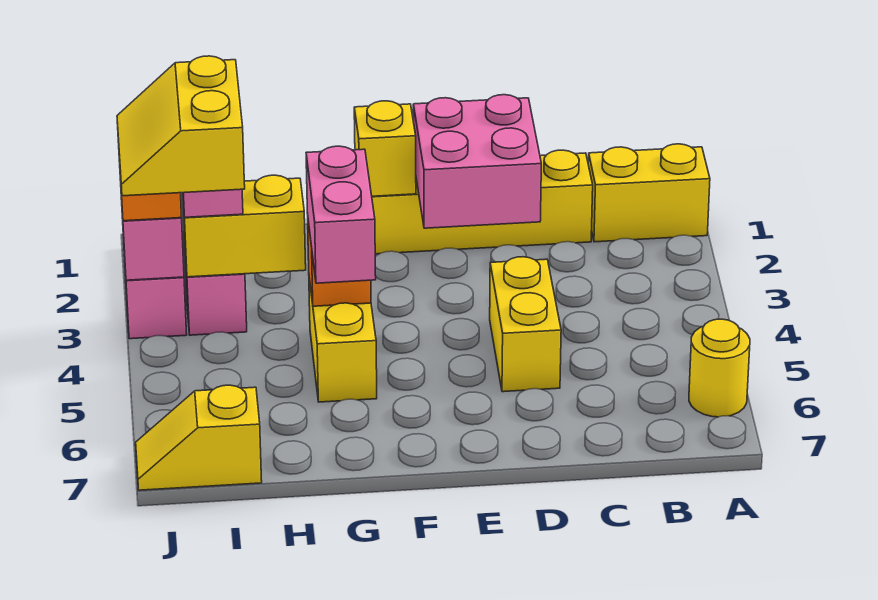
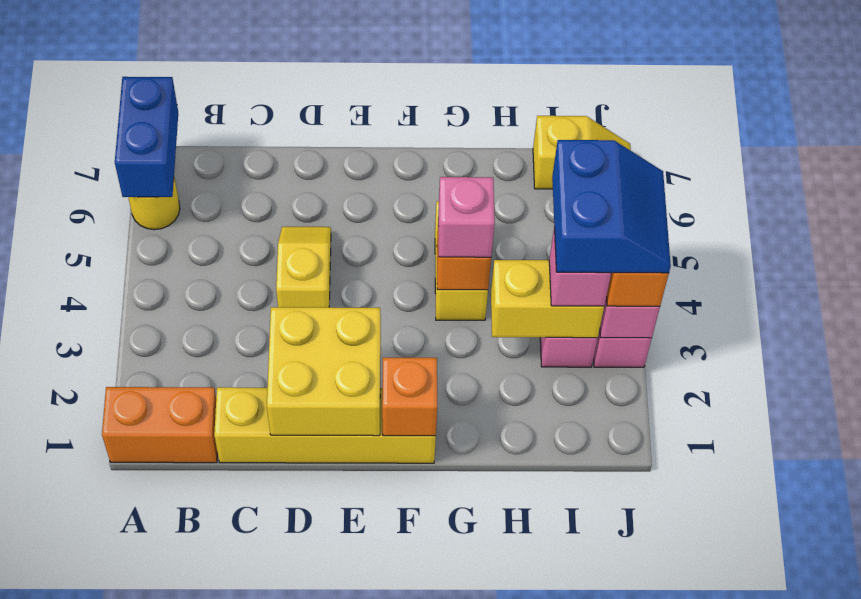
yellow brick A1:B1 level 1 -> orange brick A1:B1 level 1
none -> blue brick A6:A7 level 2
pink brick D1:E2 level 2 -> yellow brick D1:E2 level 2
yellow brick D4:D5 level 1 -> yellow slope D4:D5 level 1 top 4
yellow brick F1 level 2 -> orange brick F1 level 2
pink brick G4:G5 level 3 -> pink brick G4 level 3
yellow slope I3:J4 level 4 top I -> blue slope I3:J4 level 4 top I

